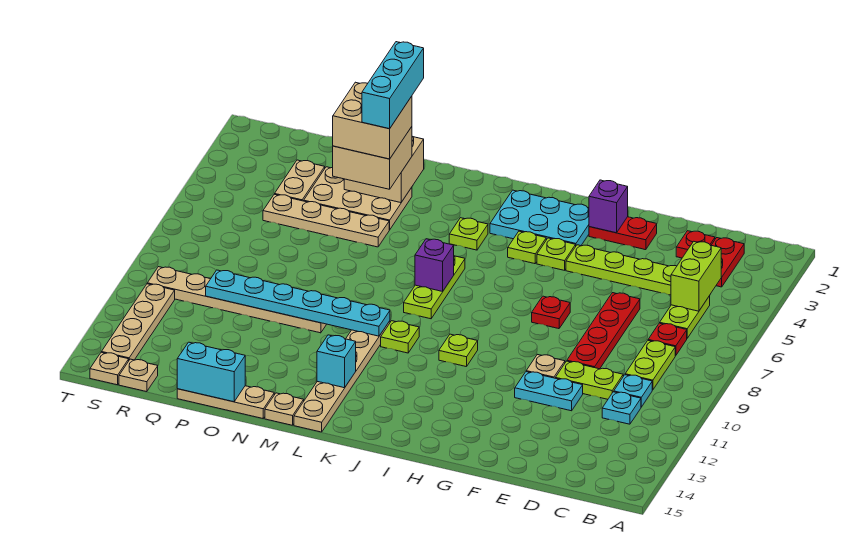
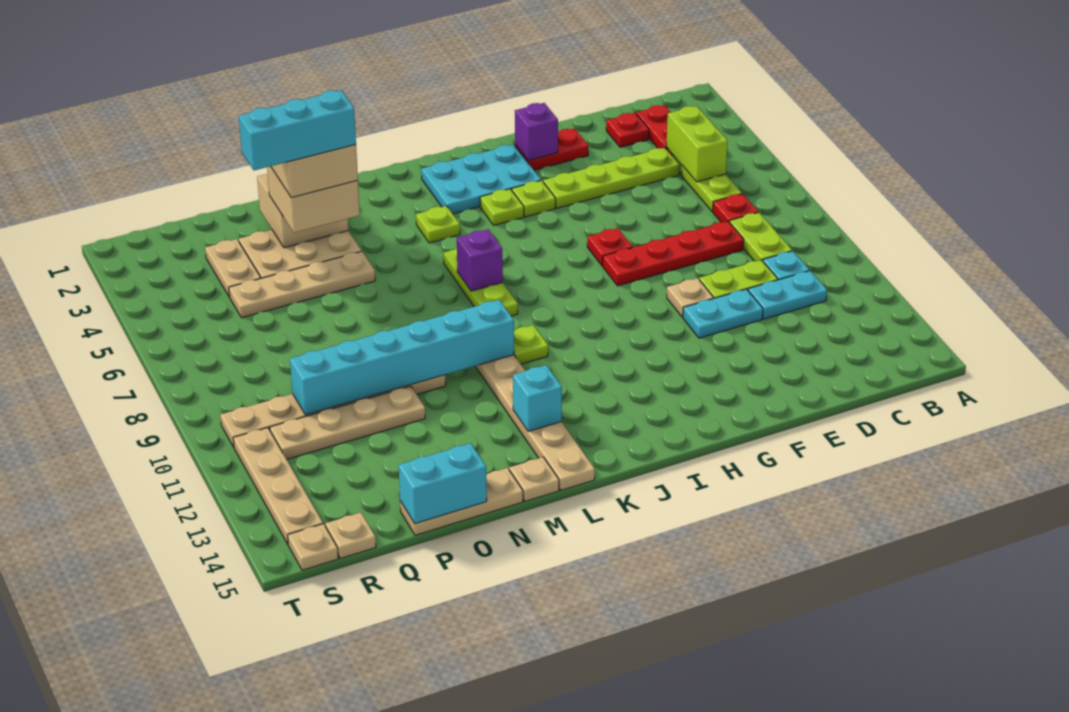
cyan plate C11 level 1 -> cyan plate C11:D11 level 1
red plate E6:E9 level 1 -> red plate D8:G8 level 1
lime plate I10 level 1 -> none
cyan plate L10:Q10 level 2 -> cyan brick L10:Q10 level 2
cyan brick N2:N4 level 5 -> cyan brick N4:P4 level 5
none -> tan plate O11:R11 level 1

